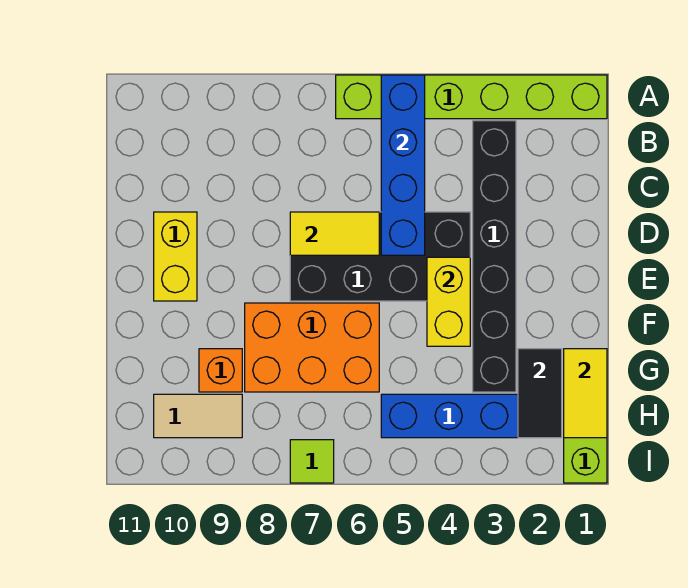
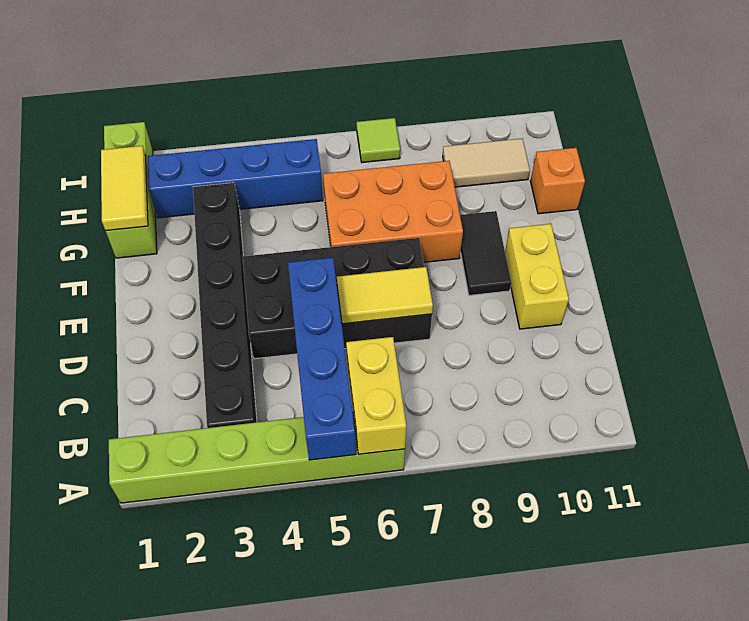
yellow brick E4:F4 level 2 -> yellow brick A6:B6 level 2
black tile G2:H2 level 2 -> black tile E9:F9 level 1
orange brick G9 level 1 -> orange brick G11 level 1

